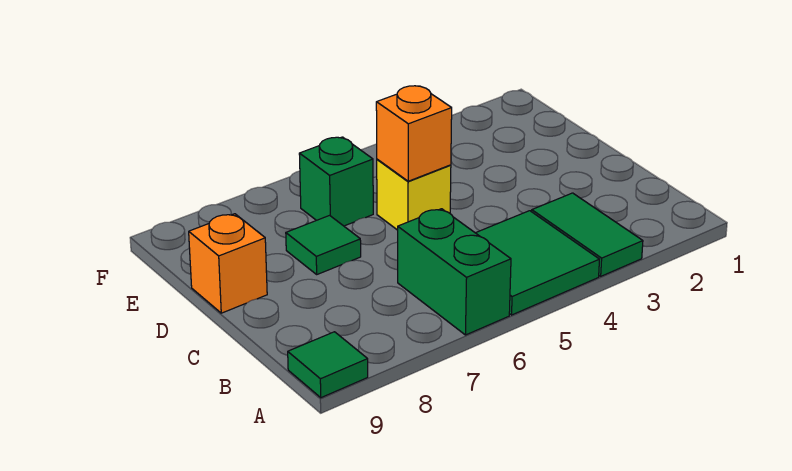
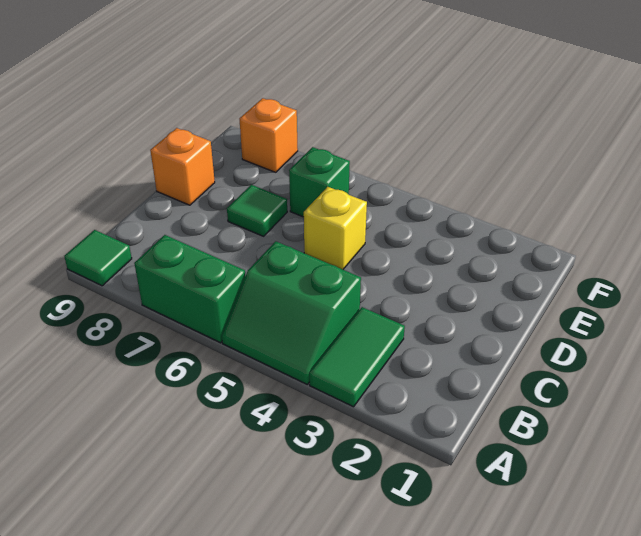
green tile A4:B5 level 1 -> green slope A4:B5 level 1 top B
green brick A6:B6 level 1 -> green brick A6:A7 level 1
orange brick D5 level 2 -> orange brick F8 level 1

